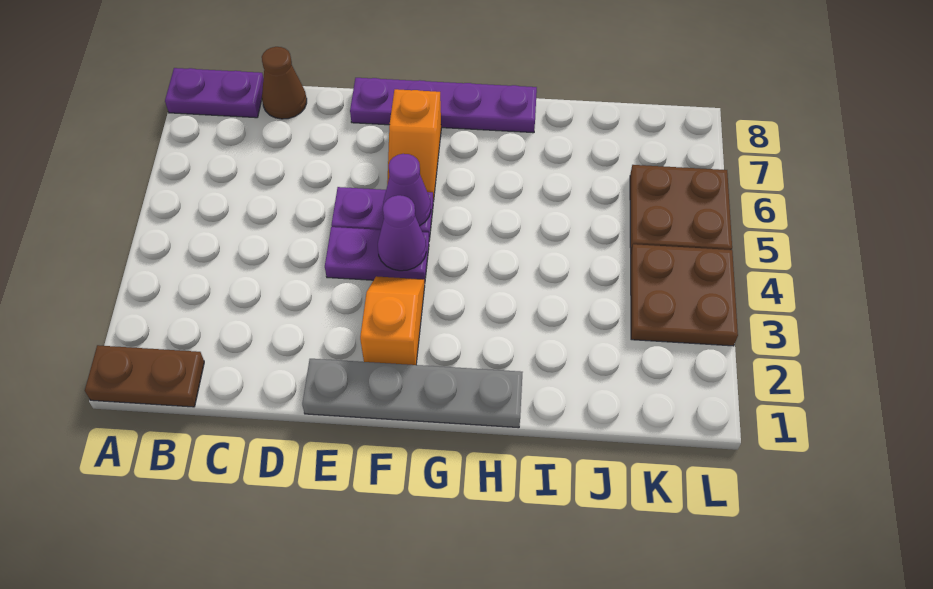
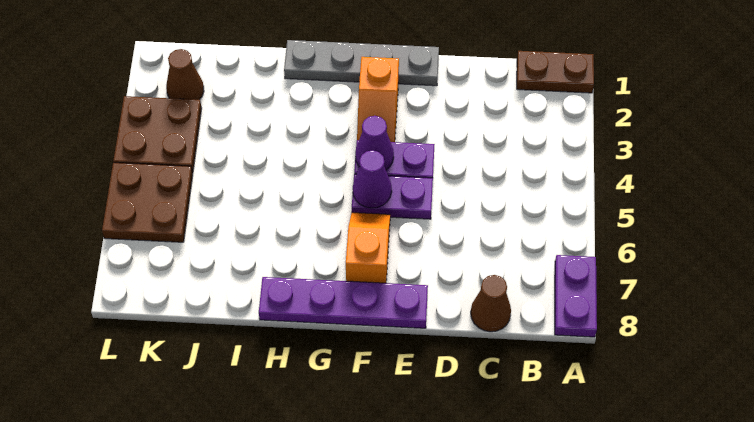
purple plate A8:B8 level 1 -> purple plate A7:A8 level 1
none -> brown cone K2 level 1

